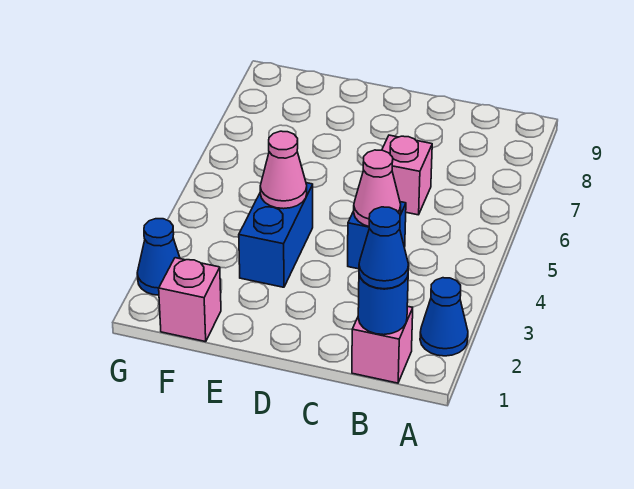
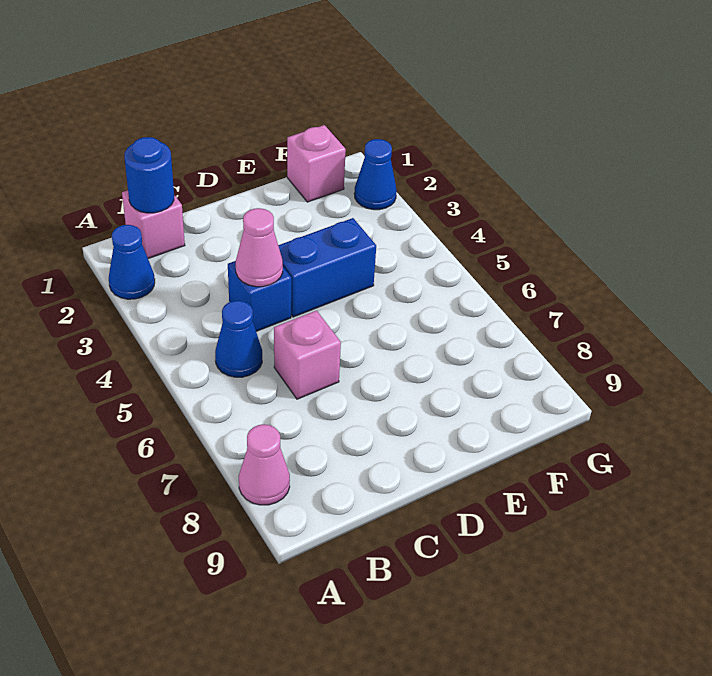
blue cone B1 level 3 -> blue cone B5 level 1
blue brick E3:E4 level 1 -> blue brick D4:E4 level 1
pink cone E4 level 2 -> pink cone A8 level 1

